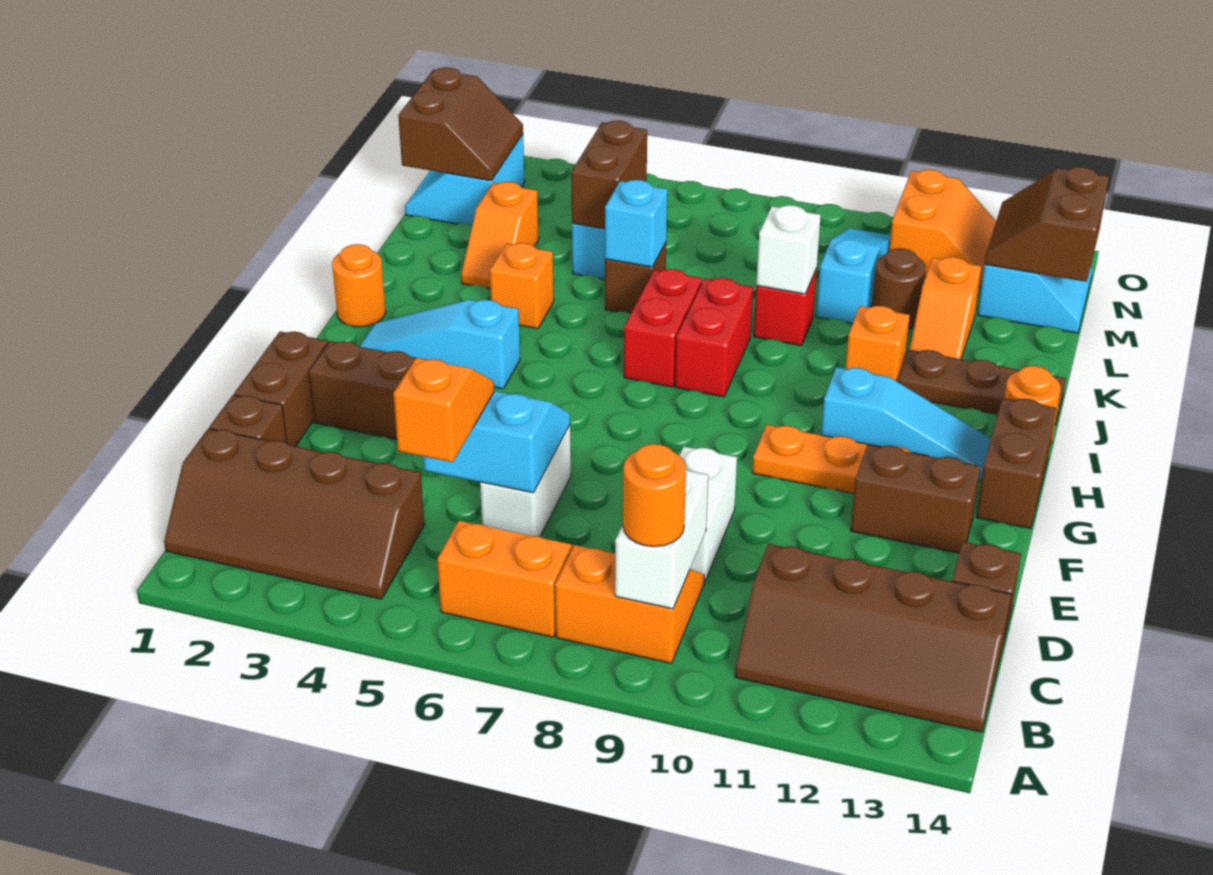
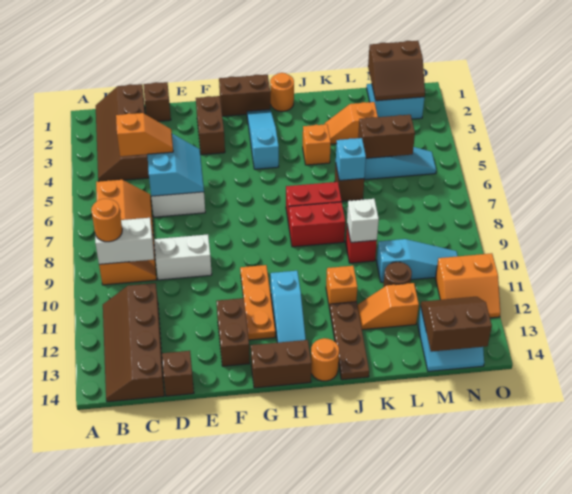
brown brick E1:F1 level 1 -> brown brick G1:H1 level 1

